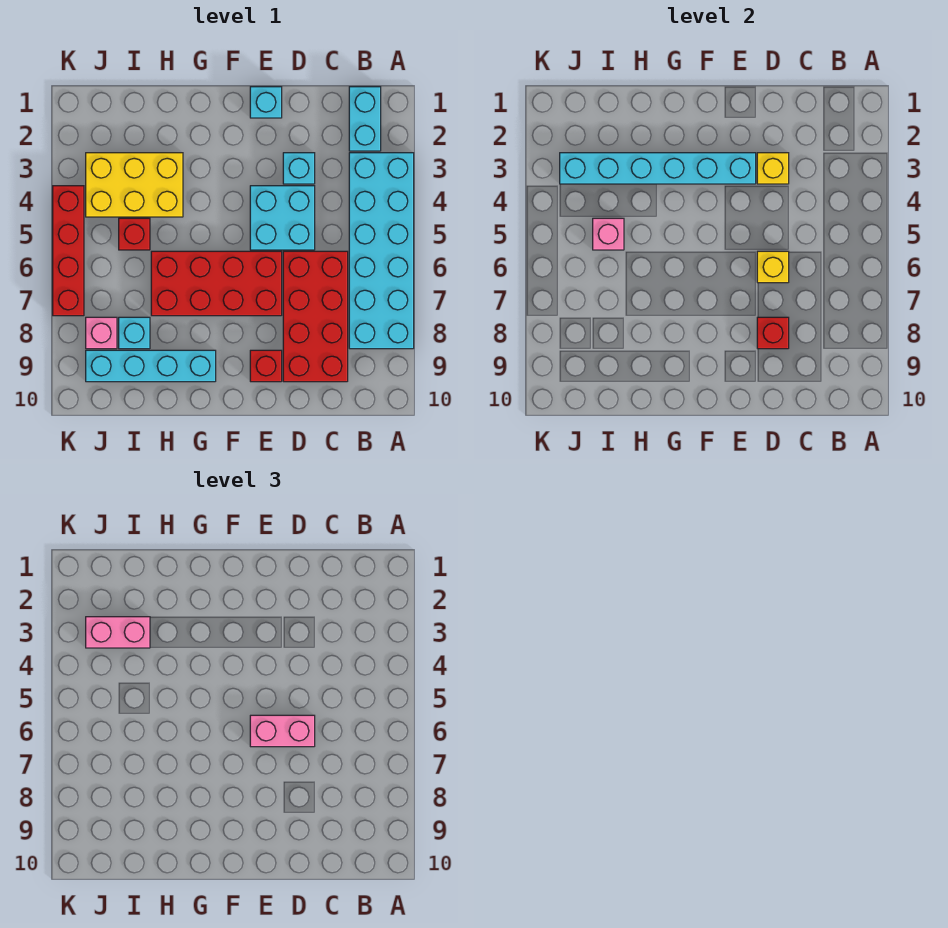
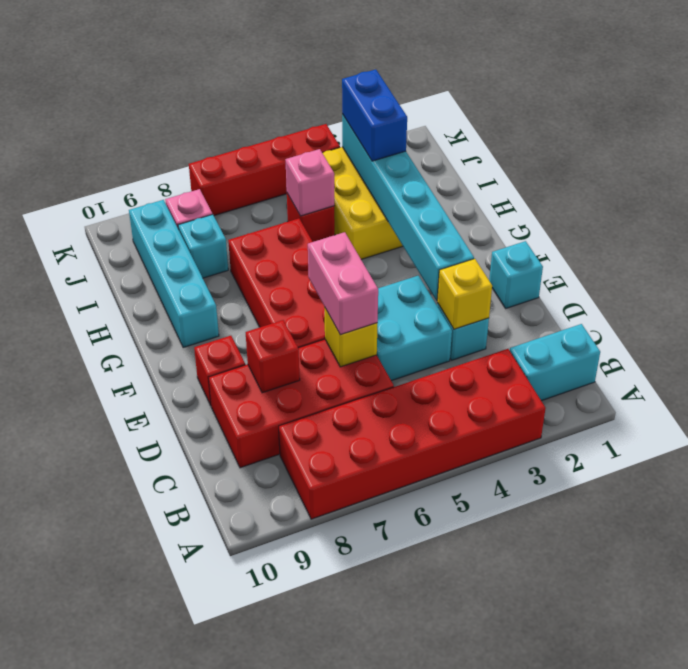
cyan brick A3:B8 level 1 -> red brick A3:B8 level 1
pink brick I3:J3 level 3 -> blue brick I3:J3 level 3

